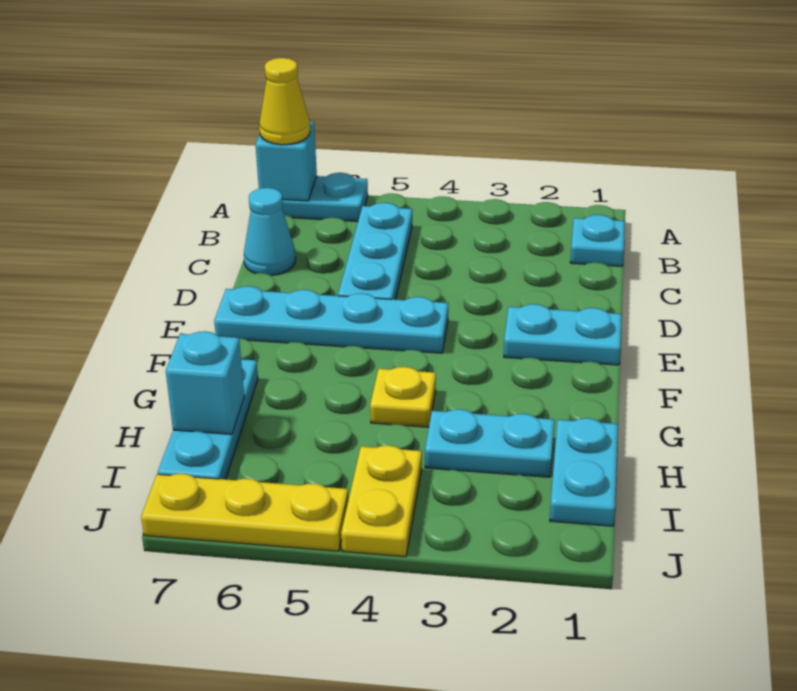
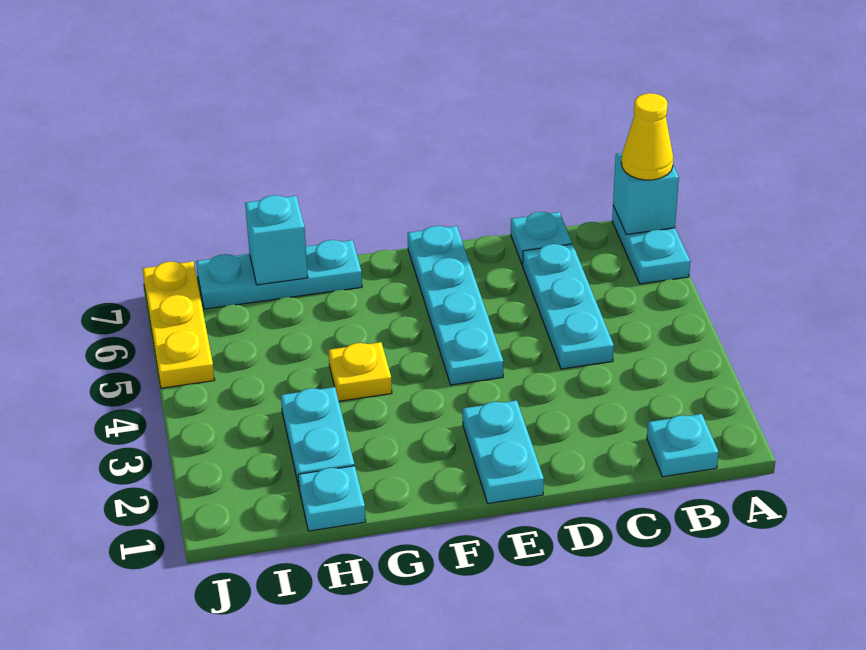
cyan plate B5:D5 level 1 -> cyan plate C4:C6 level 1
cyan cone C7 level 1 -> cyan plate C7 level 1
cyan plate H1:I1 level 1 -> cyan plate H1 level 1
yellow plate I4:J4 level 1 -> none

